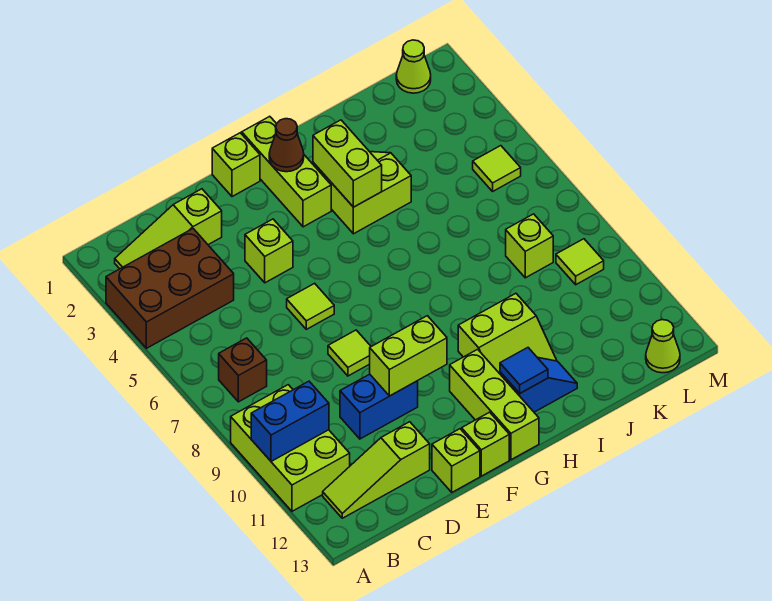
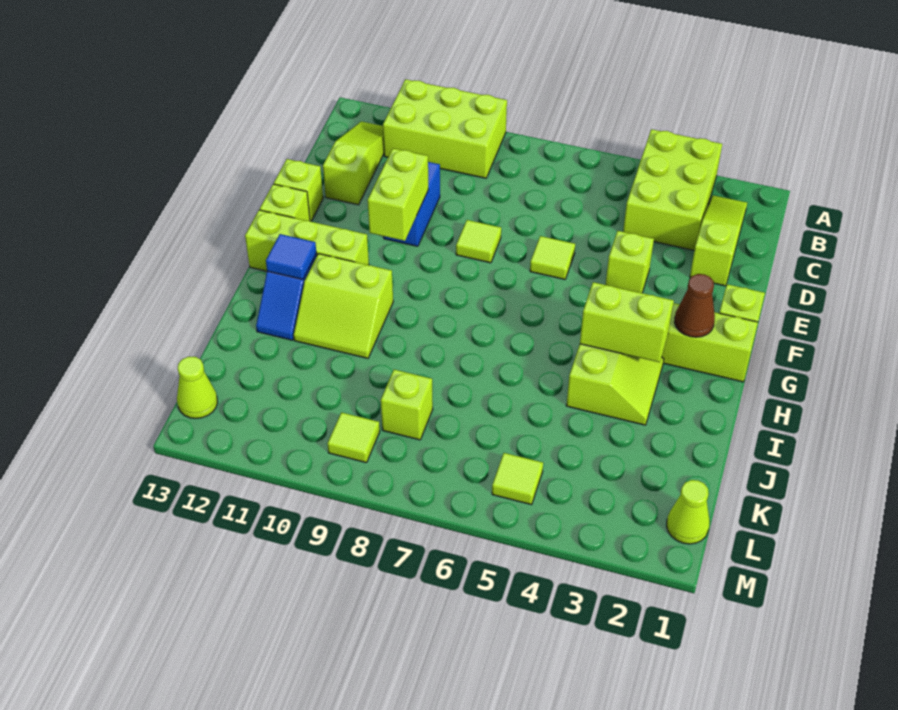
brown brick A3:C4 level 1 -> lime brick A3:C4 level 1
blue brick A10:B10 level 2 -> none
brown brick B7 level 1 -> none
lime slope H10:I11 level 1 top 10 -> lime slope H10:I11 level 1 top H

